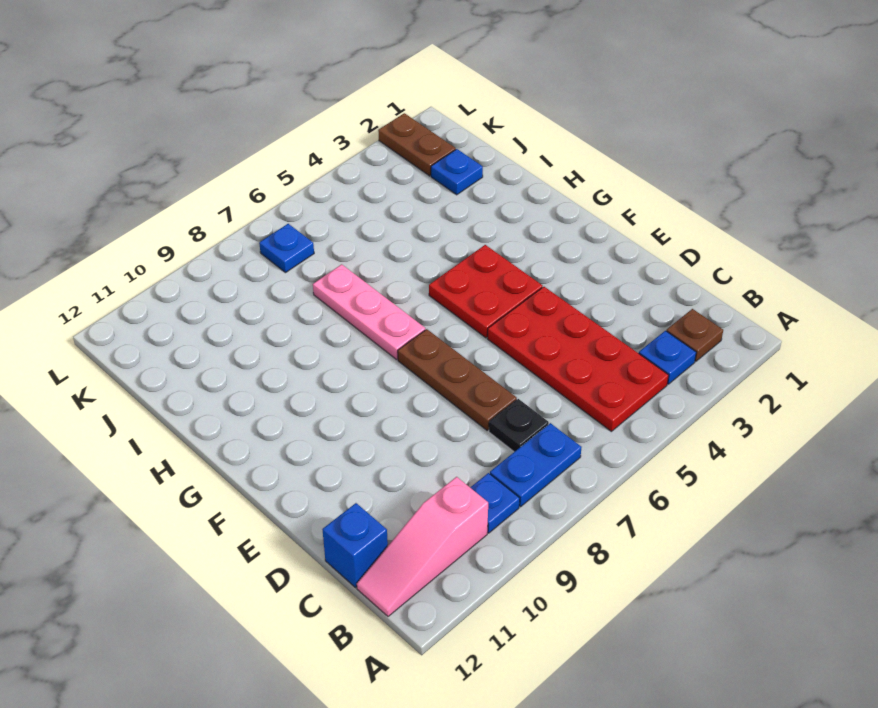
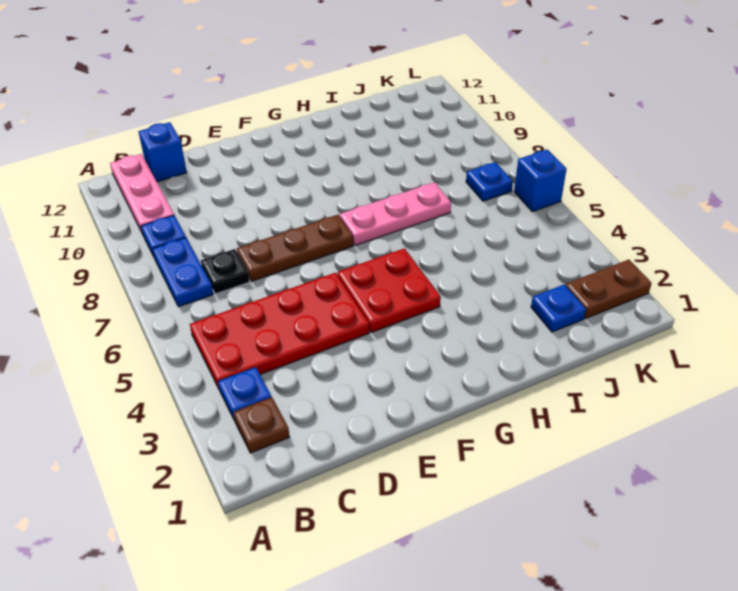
pink slope B10:B12 level 1 top 10 -> pink plate B10:B12 level 1
none -> blue brick L6 level 1

